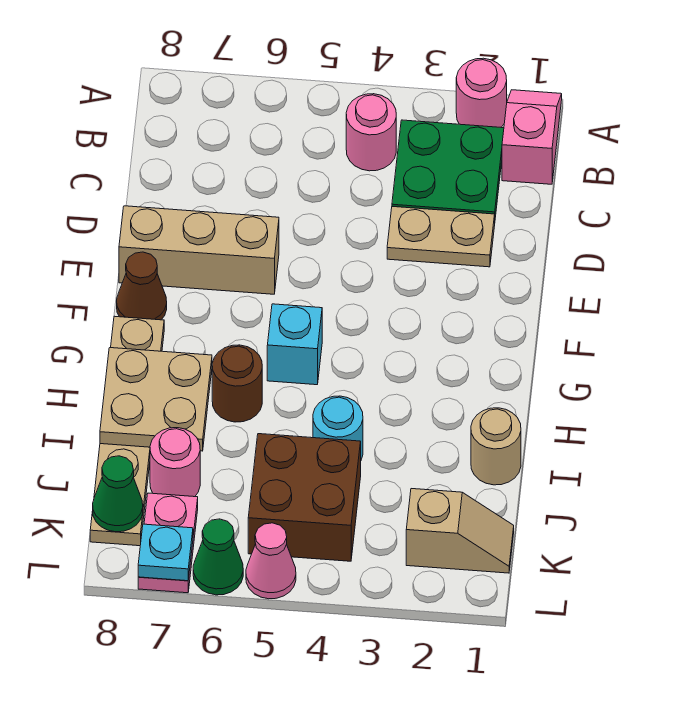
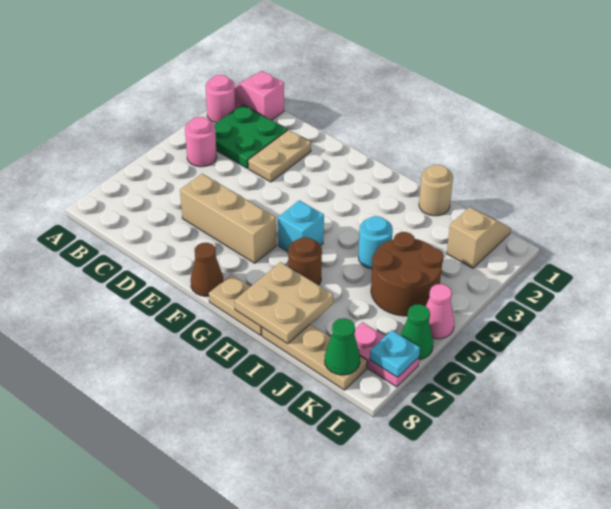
tan brick E6:E8 level 1 -> tan brick D6:F6 level 1
brown brick J4:K5 level 1 -> brown round brick J4:K5 level 1
pink round brick J7 level 1 -> none

